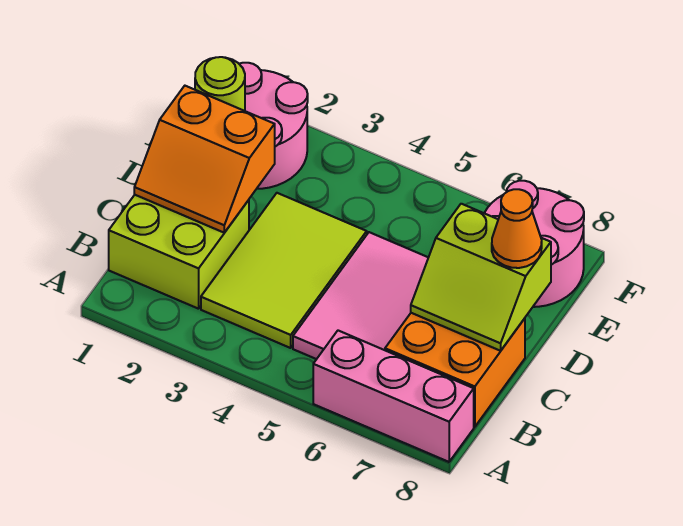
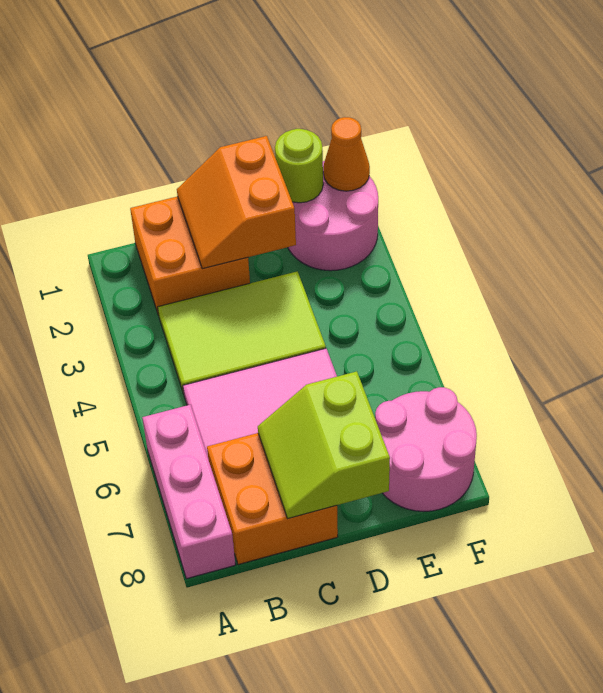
lime brick B1:C2 level 1 -> orange brick B1:C2 level 1
orange cone D8 level 3 -> orange cone F1 level 2

